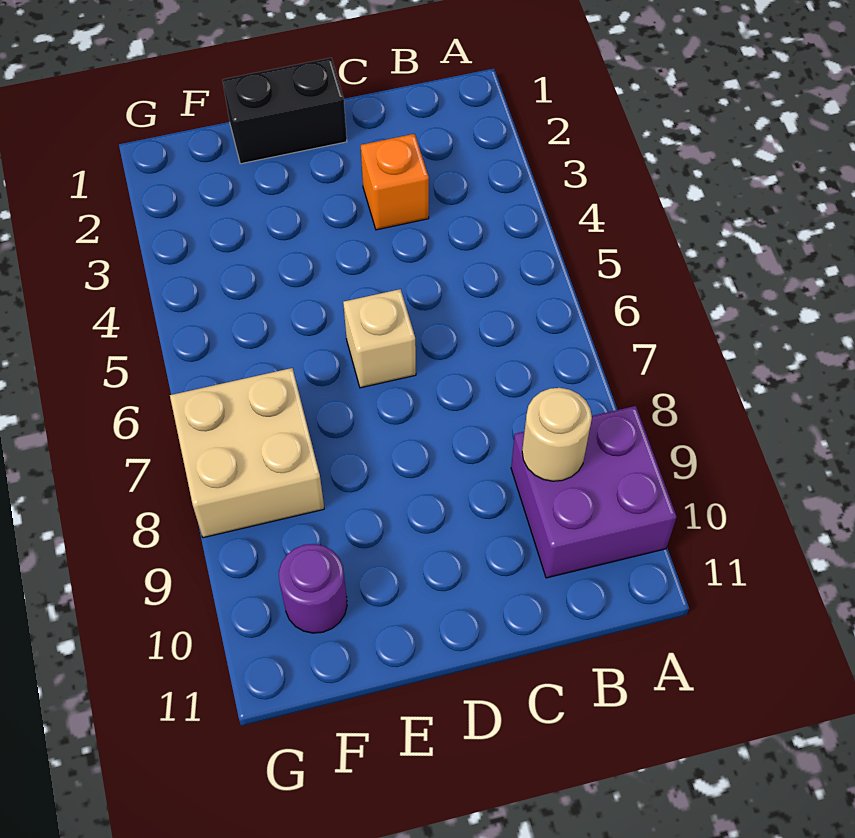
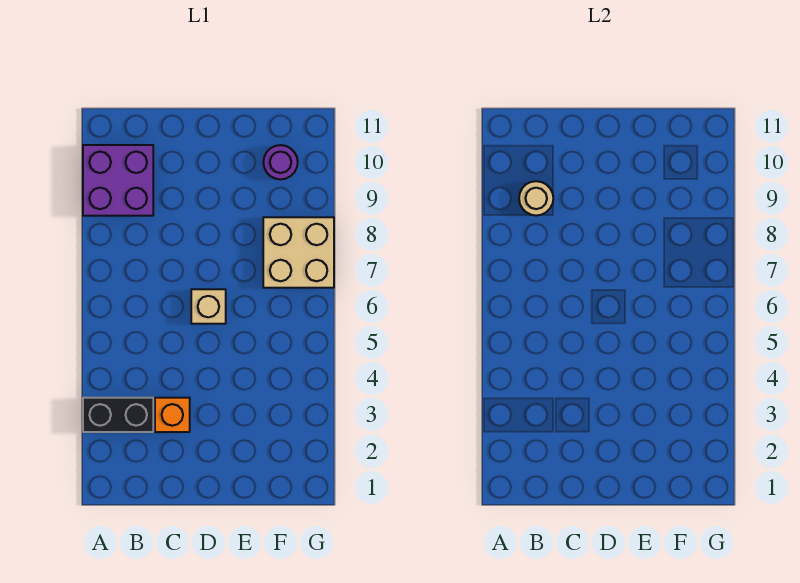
black brick D1:E1 level 1 -> black brick A3:B3 level 1

